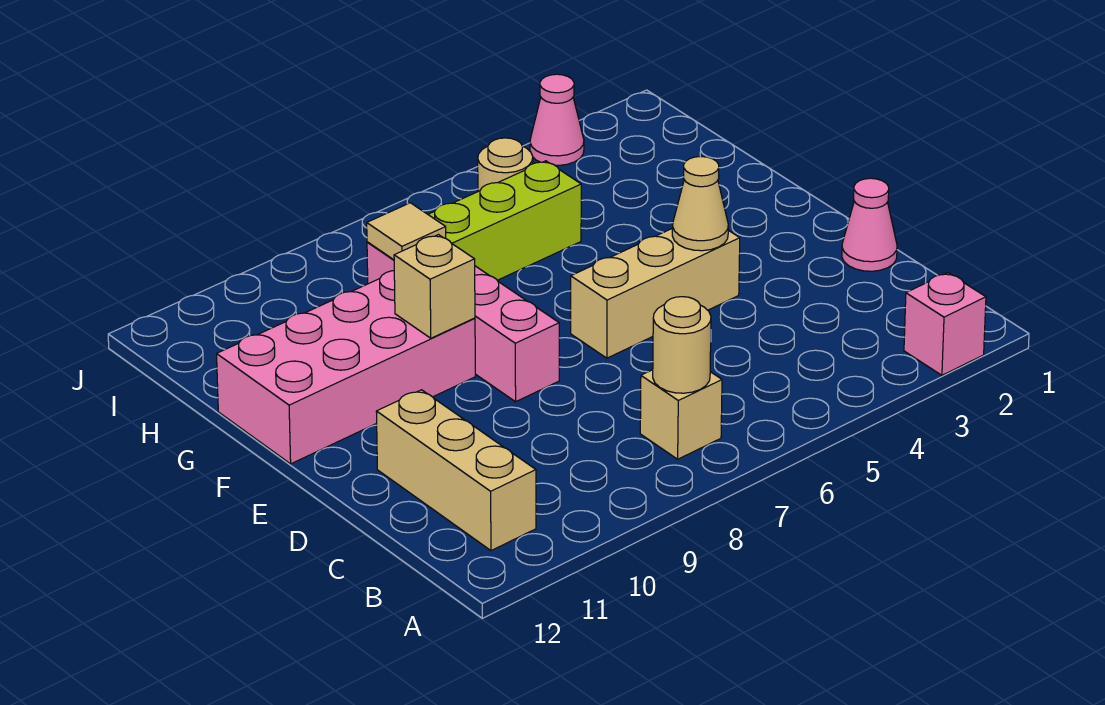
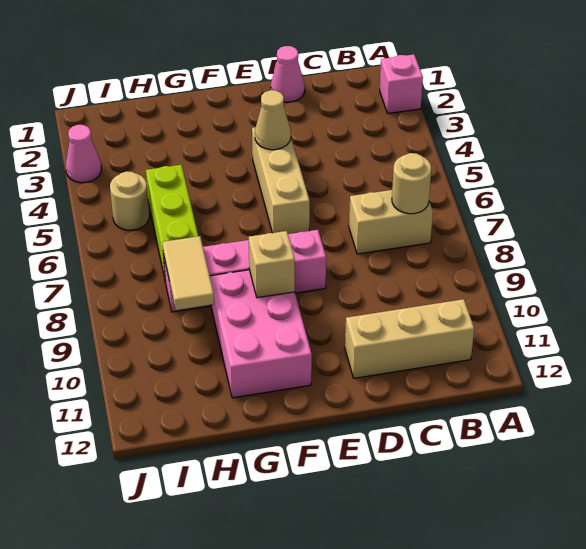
tan brick B7 level 1 -> tan brick B7:C7 level 1
pink brick F9:G12 level 1 -> pink brick F9:G11 level 1
tan tile H8 level 2 -> tan tile H8:H9 level 2

